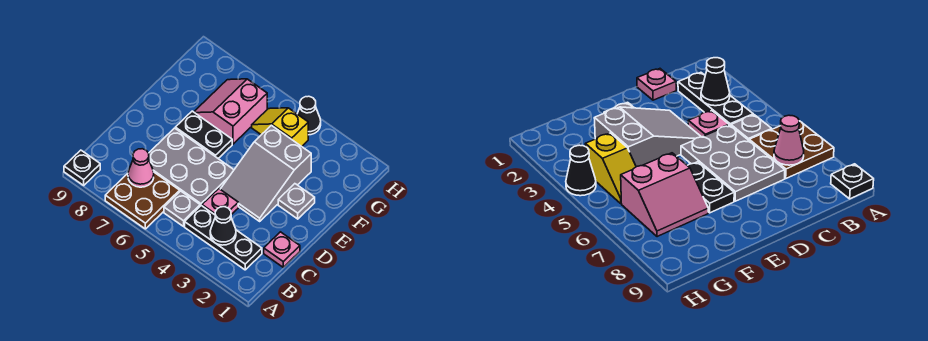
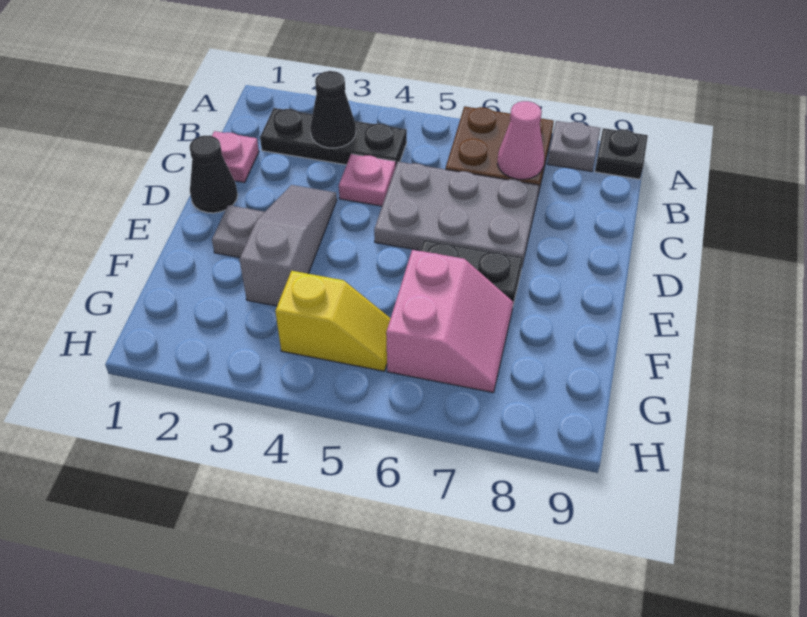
grey plate B5 level 1 -> grey plate A8 level 1
grey slope D3:F4 level 1 top F -> grey slope D3:F3 level 1 top F
black cone H4 level 1 -> black cone D1 level 1

